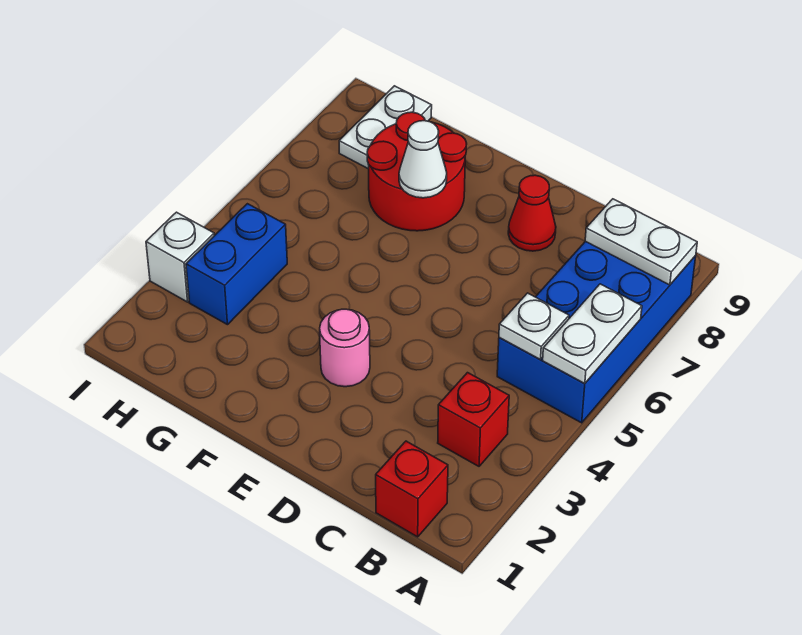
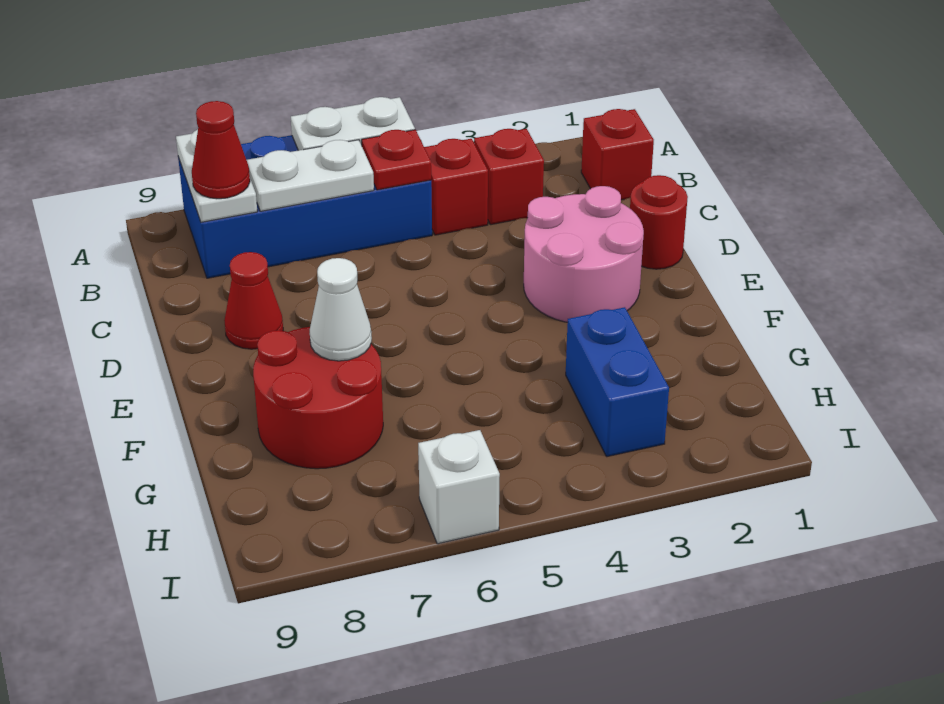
none -> red brick B4 level 1
white plate B5 level 2 -> red plate B5 level 2
none -> red cone B8 level 3
none -> red round brick D1 level 1
pink round brick E3 level 1 -> pink round brick D2:E3 level 1
blue brick H3:H4 level 1 -> blue brick G3:H3 level 1
white plate H8:H9 level 1 -> white plate B6:B7 level 2
white brick I3 level 1 -> white brick I6 level 1

